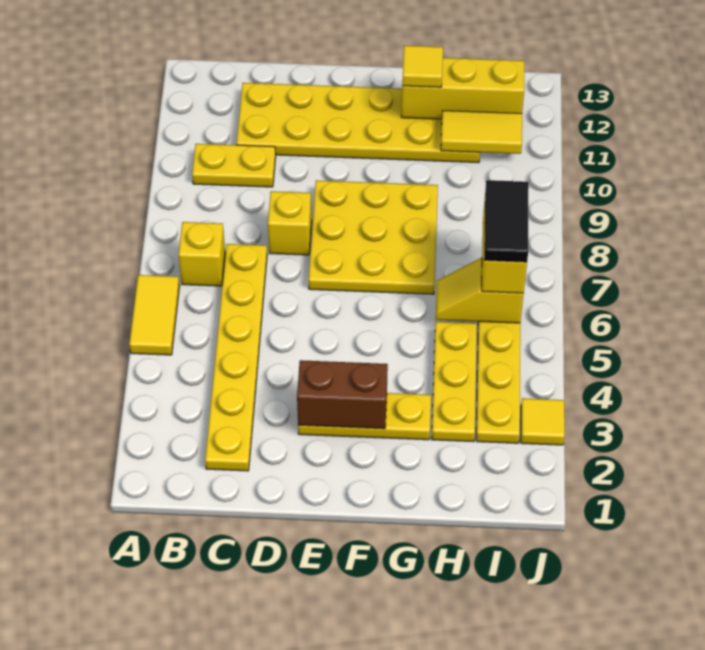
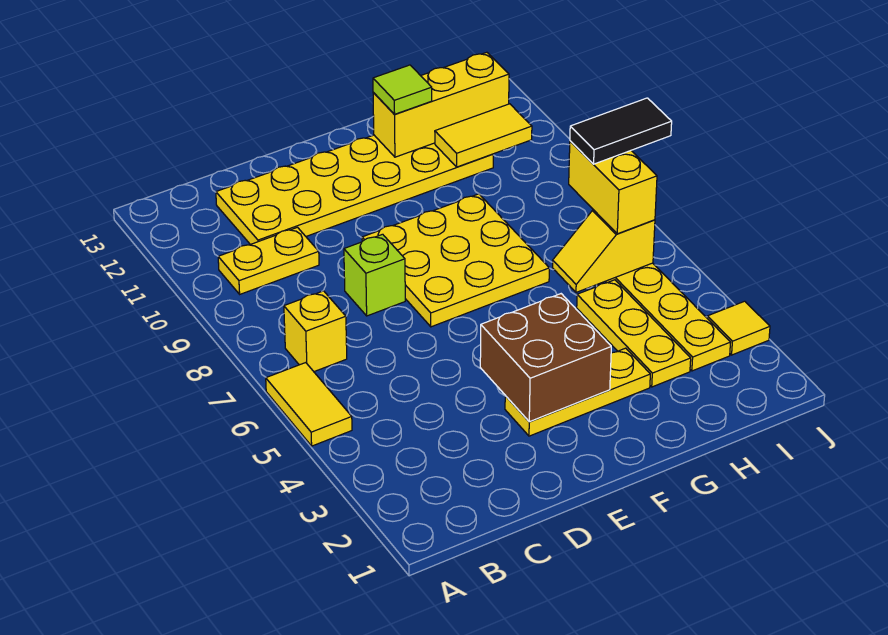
yellow plate C2:C7 level 1 -> none
yellow brick D8 level 1 -> lime brick D8 level 1
brown brick E3:F3 level 2 -> brown brick E3:F4 level 2
yellow tile G12 level 3 -> lime tile G12 level 3
black tile I6:I7 level 4 -> black tile I7:J7 level 4

